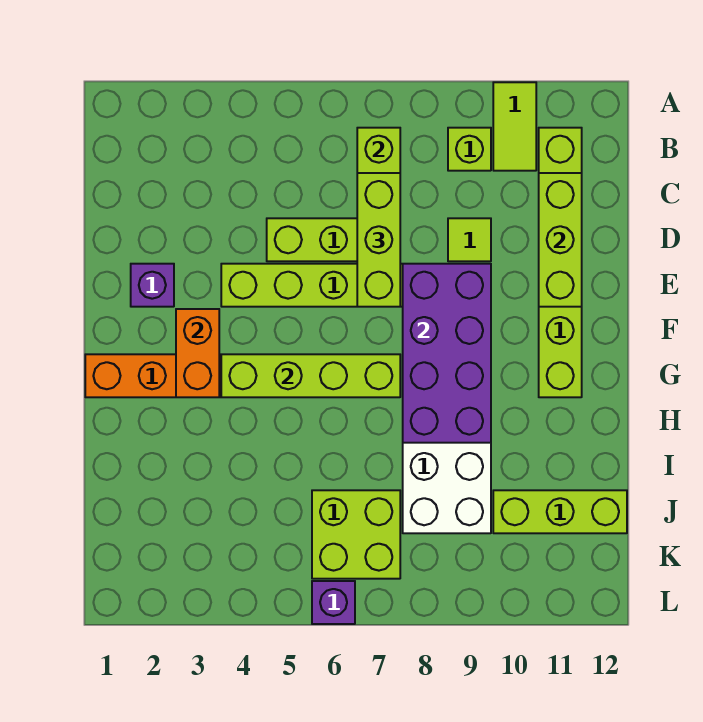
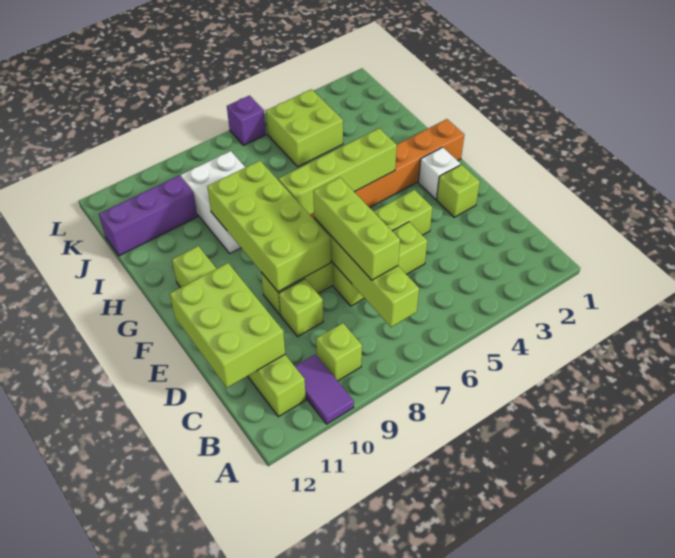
lime tile A10:B10 level 1 -> purple tile A10:B10 level 1
lime brick C11:E11 level 2 -> lime brick C11:E12 level 2
lime tile D9 level 1 -> lime brick D9 level 1
purple brick E2 level 1 -> lime brick E2 level 1
purple brick E8:H9 level 2 -> lime brick E8:H9 level 2
none -> white brick F2 level 1
orange brick F3:G3 level 2 -> none
lime brick J6:K7 level 1 -> lime brick J4:K5 level 1
lime brick J10:J12 level 1 -> purple brick J10:J12 level 1

